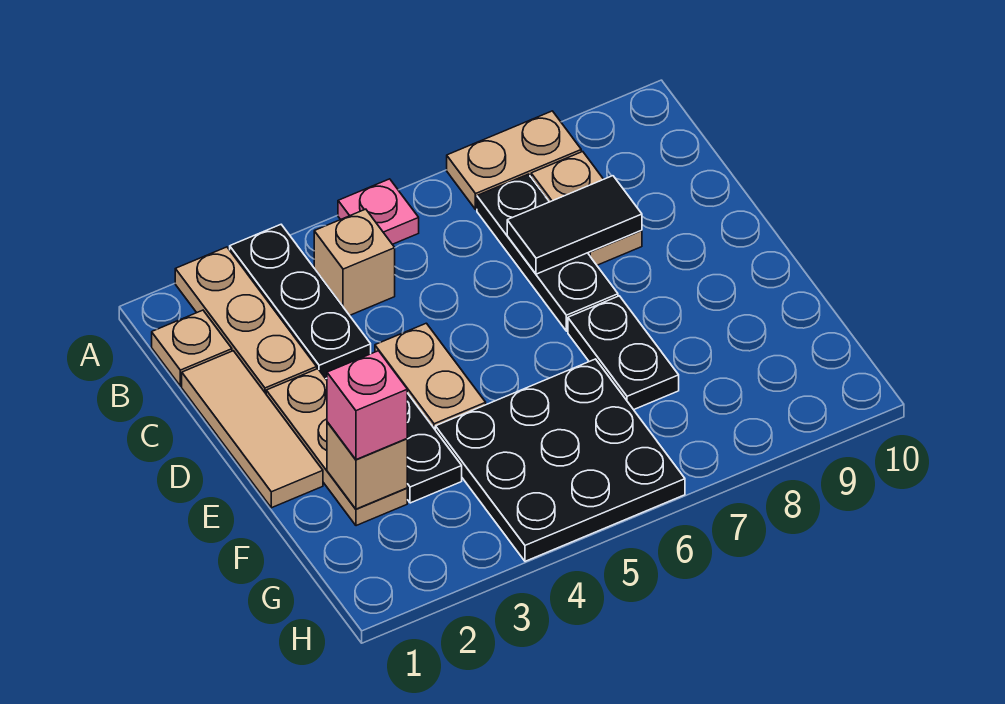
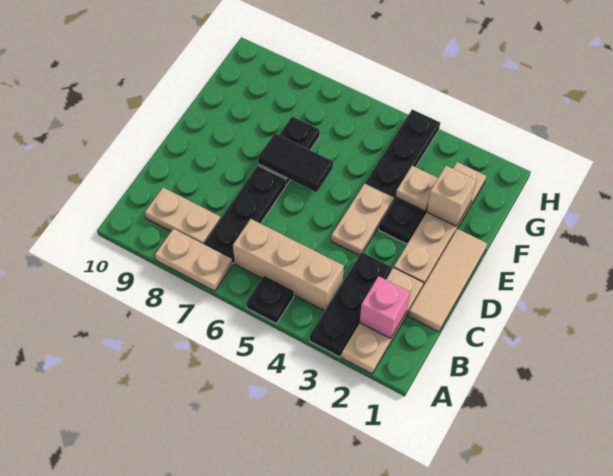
pink plate A5 level 1 -> black plate A5 level 1
tan plate B1 level 1 -> tan plate F3 level 2
tan brick B4 level 1 -> tan brick B4:B6 level 1
tan plate B8:C8 level 1 -> tan plate B8:B9 level 1
black tile C7:C8 level 2 -> black tile E6:E7 level 2
tan plate D2:F2 level 1 -> tan plate D2:G2 level 1
pink brick F2 level 3 -> pink brick B2 level 2
black plate F4:H6 level 1 -> black plate F4:H4 level 1

